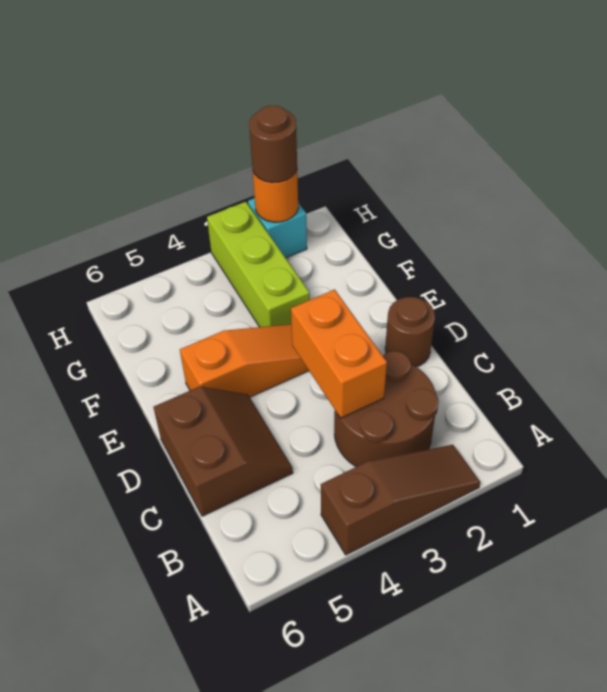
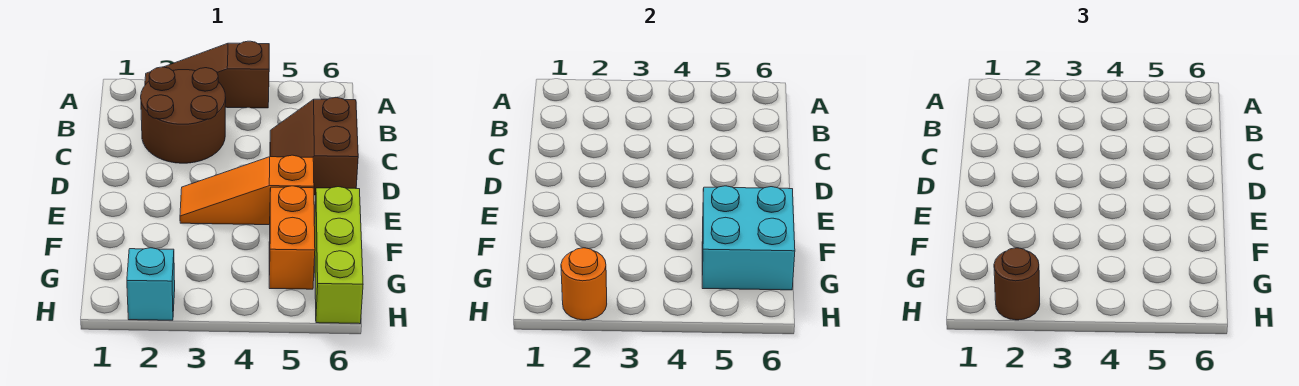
orange brick C3:D3 level 2 -> orange brick F5:G5 level 1
brown round brick D1 level 1 -> none
lime brick F3:H3 level 1 -> lime brick F6:H6 level 1
none -> cyan brick F5:G6 level 2

